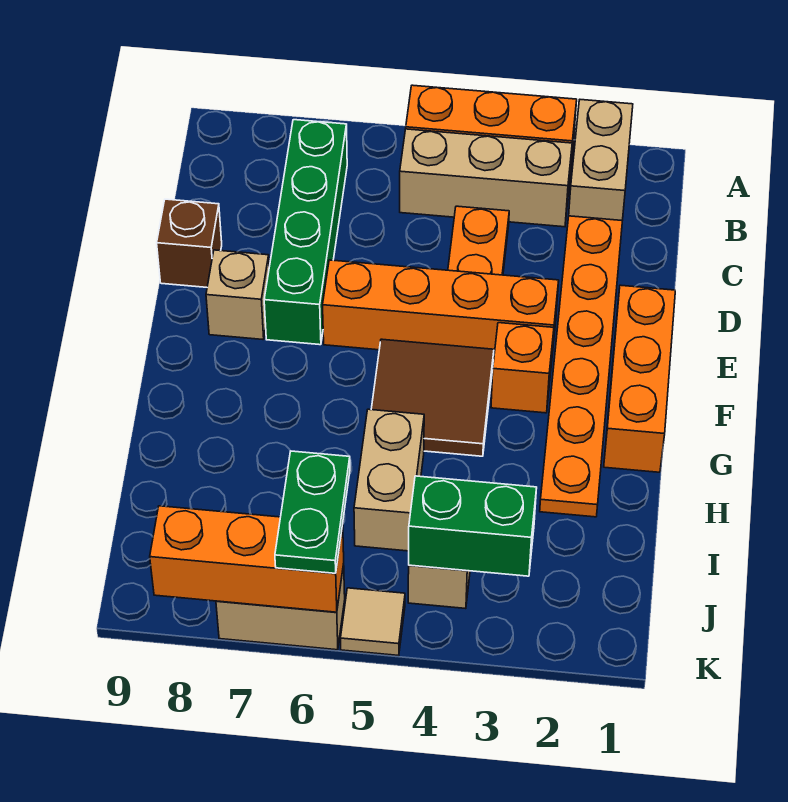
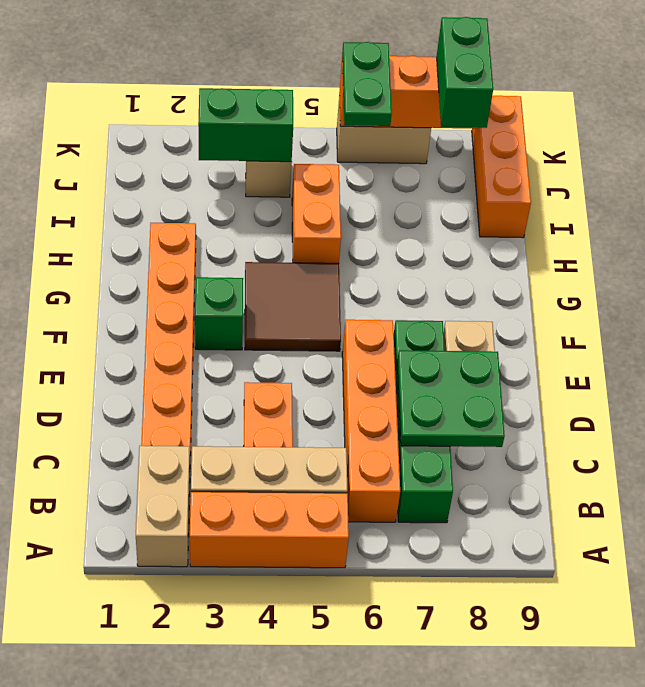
none -> green plate C7:D8 level 2
brown brick D9 level 1 -> none
orange brick E1:G1 level 1 -> orange brick I9:K9 level 1
orange brick E3:E6 level 1 -> orange brick B6:E6 level 1
orange brick F3 level 1 -> green brick F3 level 1
tan brick H5:I5 level 1 -> orange brick H5:I5 level 1
none -> green brick J8:K8 level 3
tan tile K5 level 1 -> none

